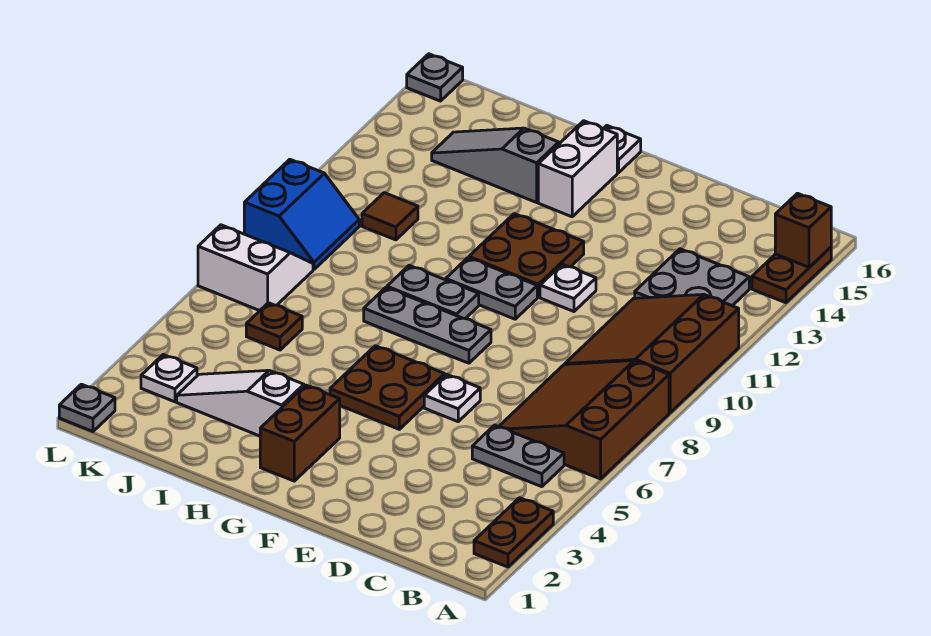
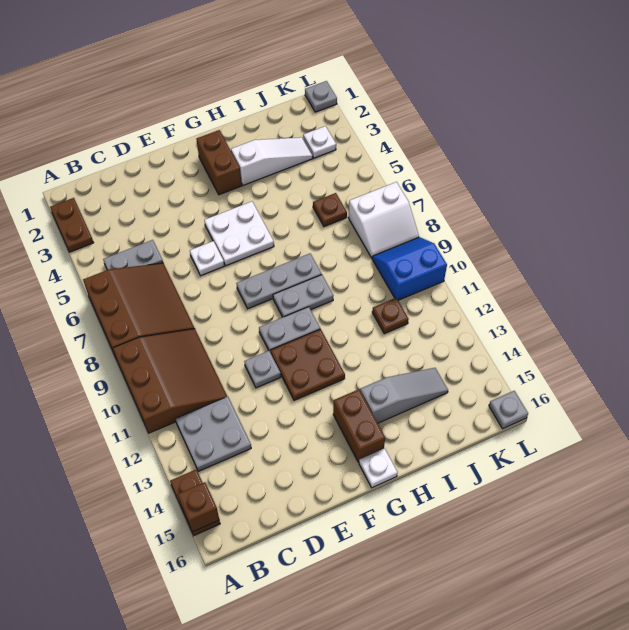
white plate E11 level 1 -> grey plate E11 level 1
brown plate F5:G6 level 1 -> white plate F5:G6 level 1
white brick G14:G15 level 1 -> brown brick G14:G15 level 1
brown tile J11 level 1 -> brown plate J11 level 1
blue slope K9:L10 level 1 top L -> blue slope K9:L10 level 1 top 10

